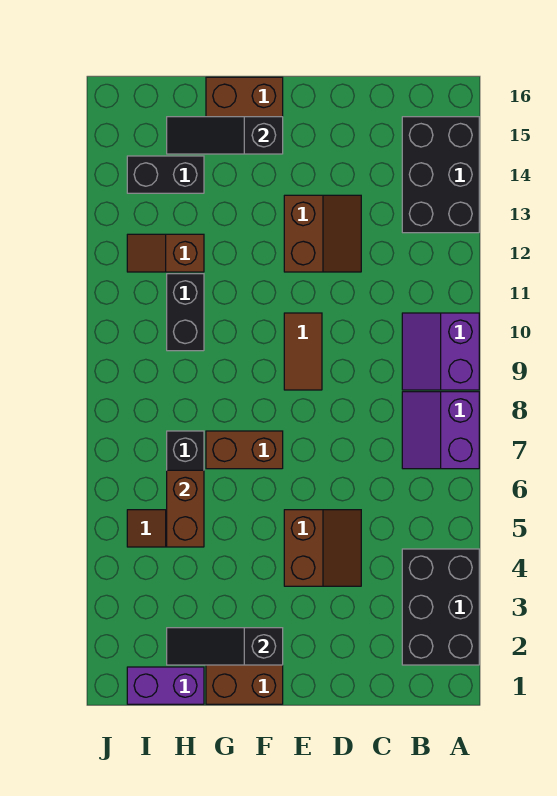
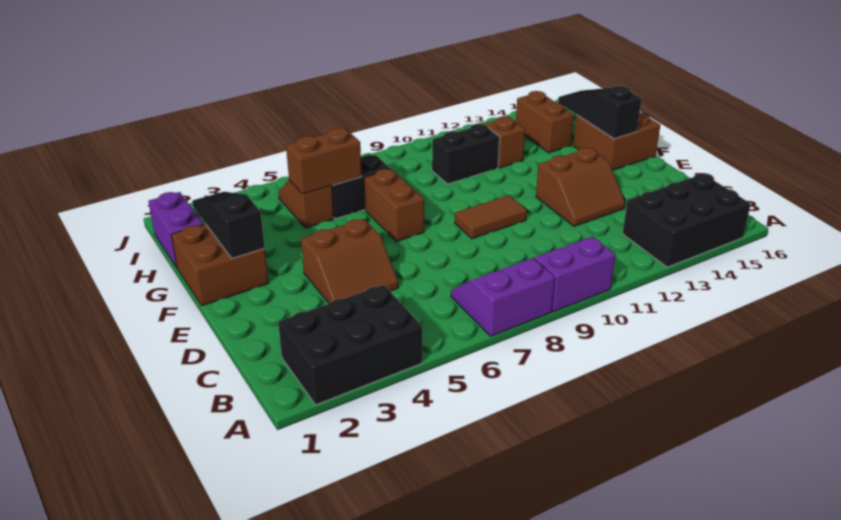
black brick H14:I14 level 1 -> brown brick H14:I14 level 1

